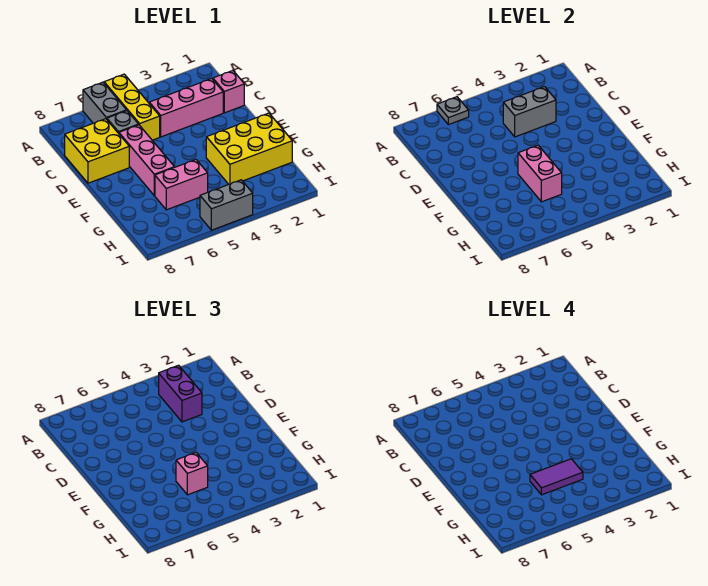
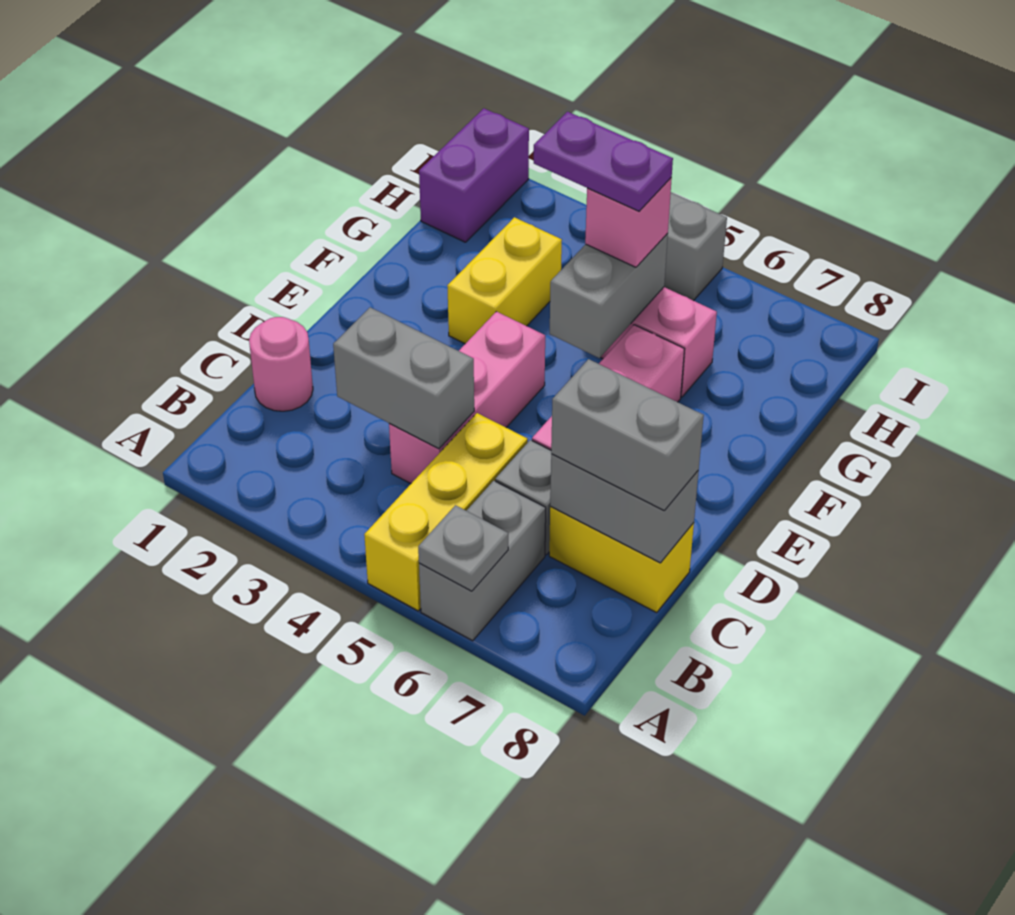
purple brick B3:C3 level 3 -> purple brick H1:I1 level 1
pink brick C1 level 1 -> pink round brick C1 level 1
pink brick C2:C4 level 1 -> pink brick C4:E4 level 1
yellow brick C7:D8 level 1 -> yellow brick C7:C8 level 1
none -> grey brick C7:C8 level 2
none -> grey brick C7:C8 level 3
yellow brick F1:G3 level 1 -> yellow brick F3:G3 level 1
pink brick F5:G5 level 2 -> grey brick F5:G5 level 2
purple tile G4:G5 level 4 -> purple plate G4:G5 level 4

